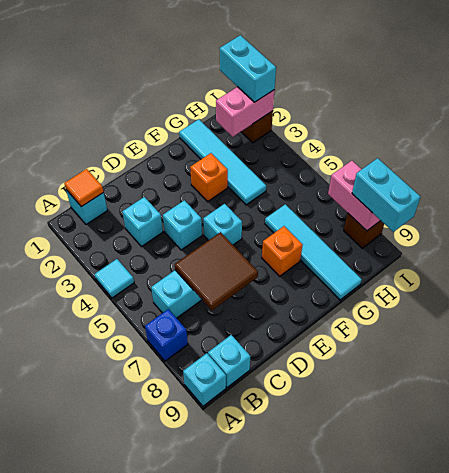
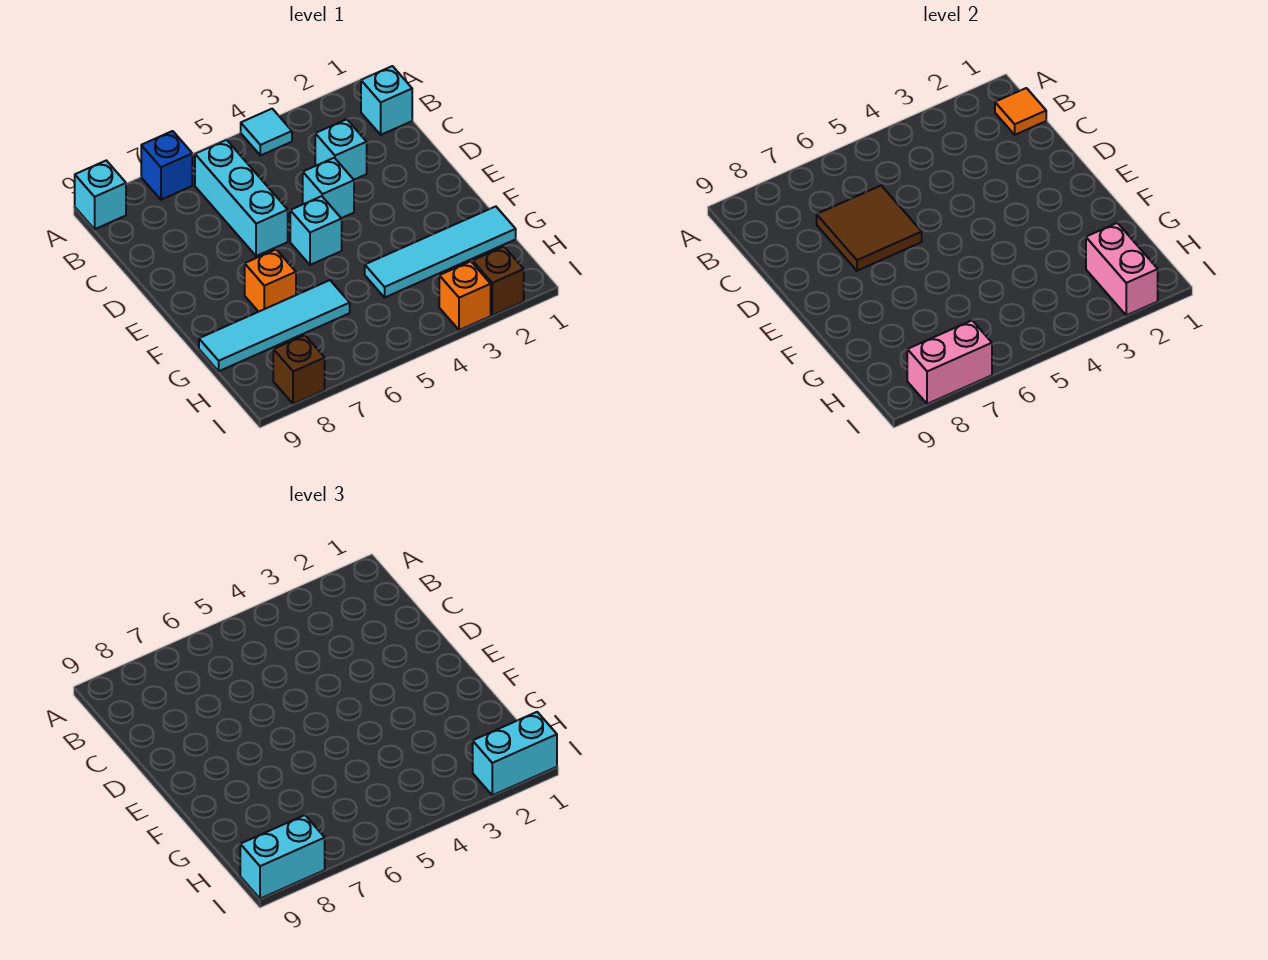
cyan brick B9 level 1 -> none
orange brick F3 level 1 -> orange brick I3 level 1

